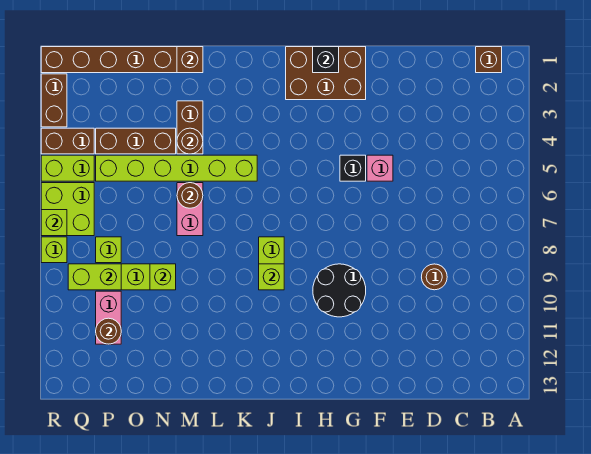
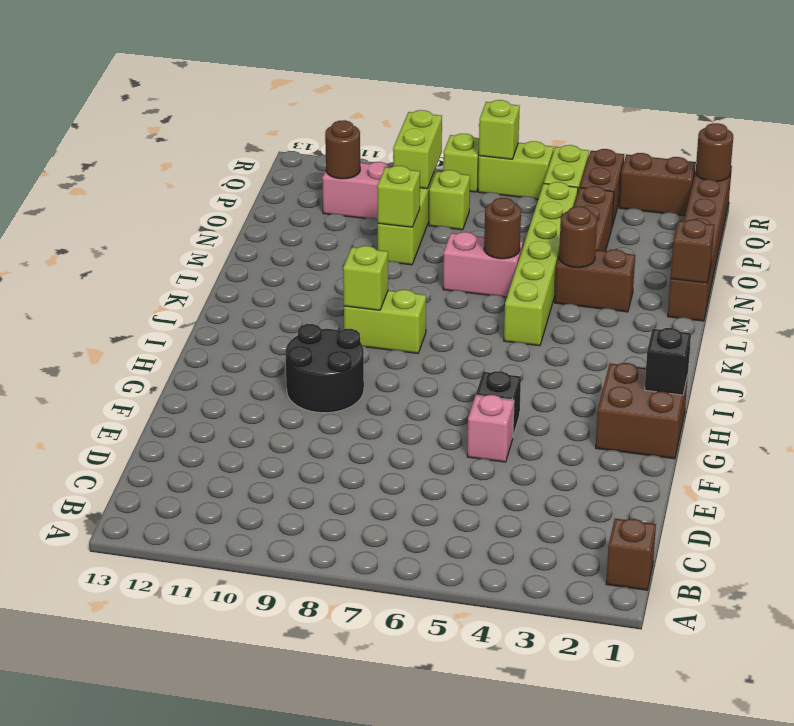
brown round brick D9 level 1 -> brown round brick R1 level 2
brown brick G1:I2 level 1 -> brown brick G1:H2 level 1
lime brick Q6:R7 level 1 -> lime brick R6:R7 level 1

